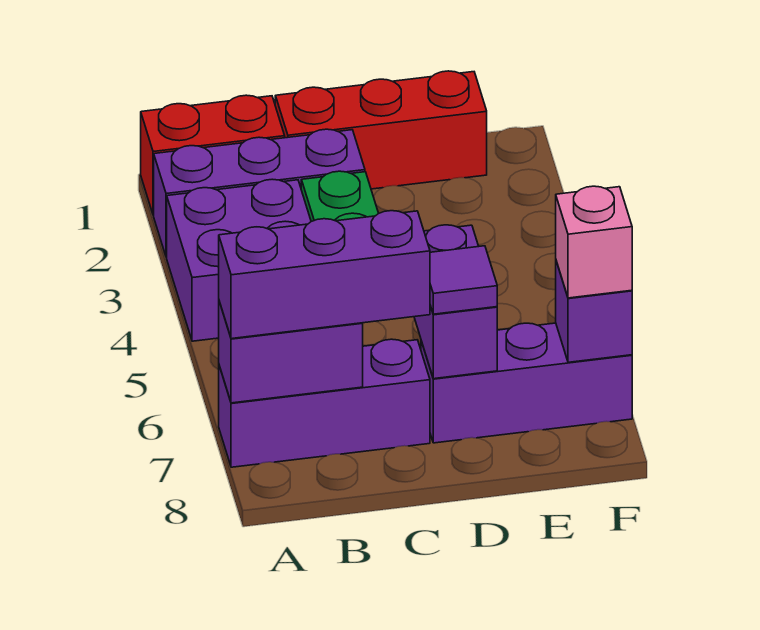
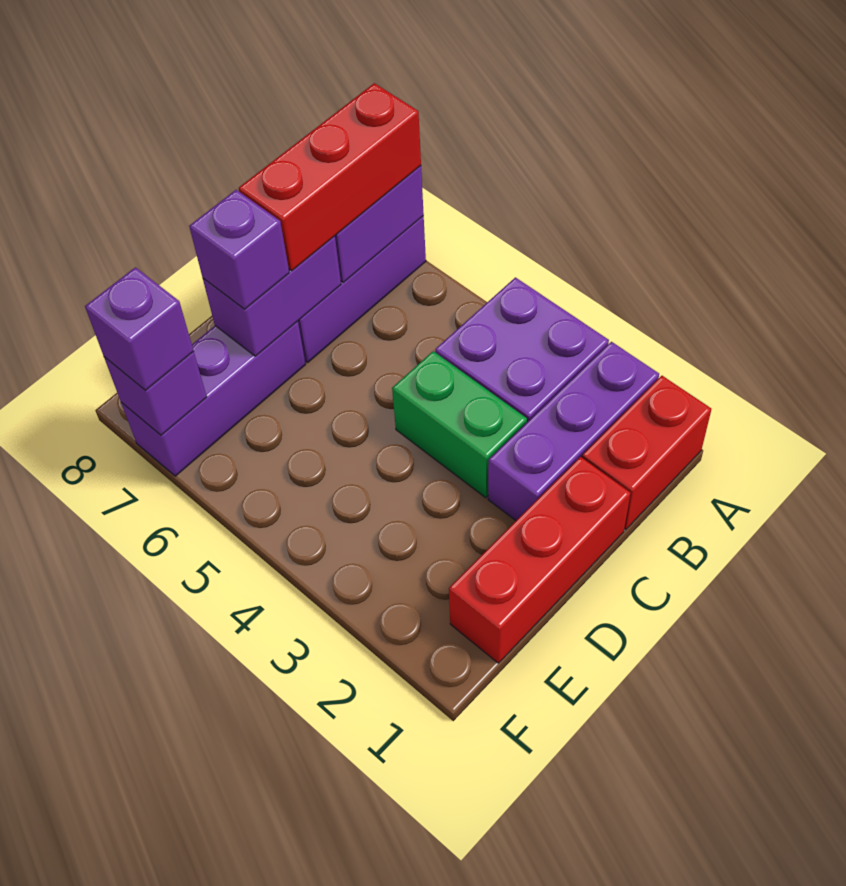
purple brick A7:C7 level 3 -> red brick A7:C7 level 3
purple brick D6:D7 level 2 -> purple brick C7:D7 level 2
purple tile D7 level 3 -> purple brick D7 level 3
pink brick F7 level 3 -> purple brick F7 level 3

